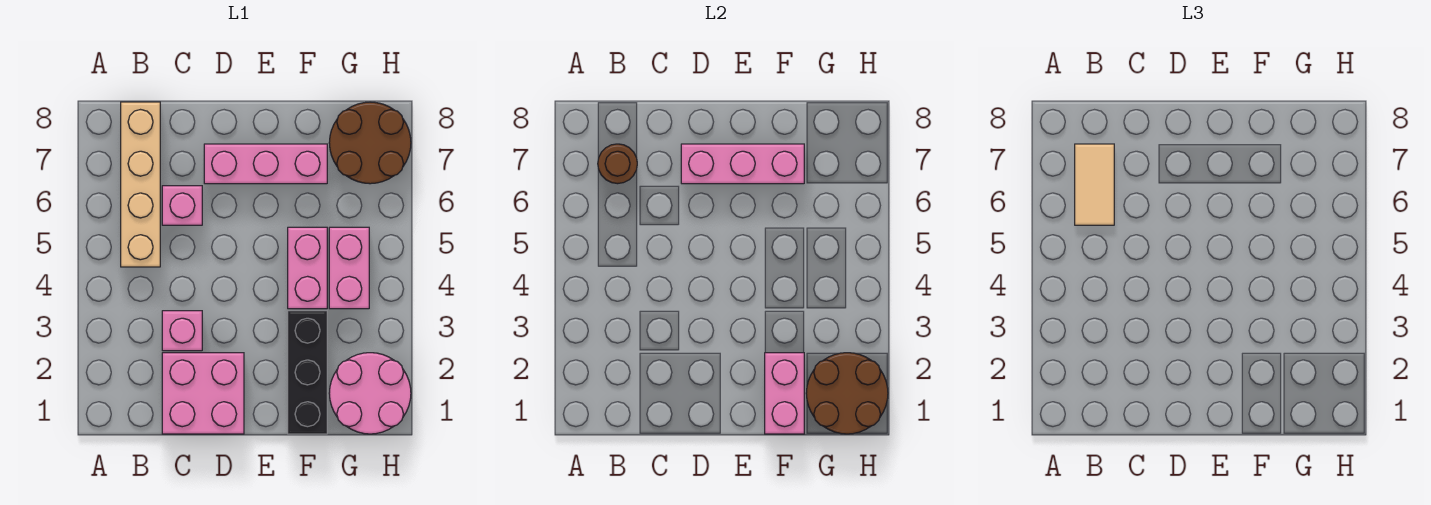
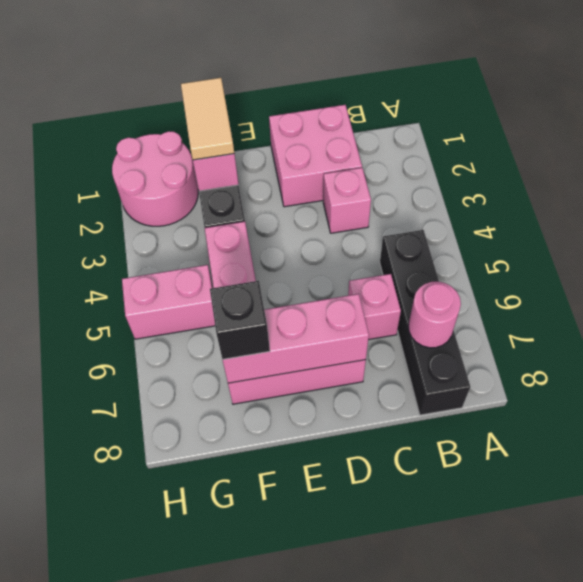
tan brick B5:B8 level 1 -> black brick B5:B8 level 1
tan tile B6:B7 level 3 -> tan tile F1:F2 level 3
brown round brick B7 level 2 -> pink round brick B7 level 2
none -> black brick F7 level 3
brown round brick G1:H2 level 2 -> none
pink brick G4:G5 level 1 -> pink brick G5:H5 level 1
brown round brick G7:H8 level 1 -> none

